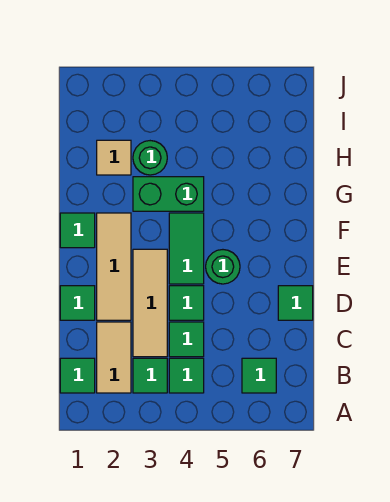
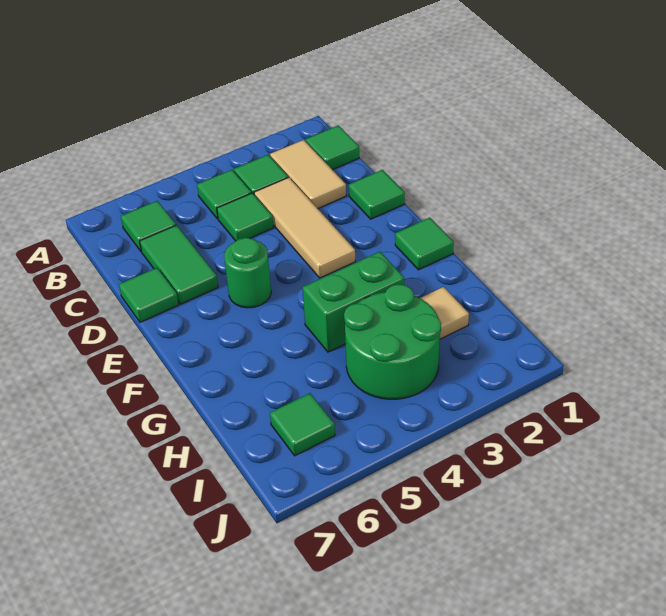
tan tile D2:F2 level 1 -> none
green tile D4 level 1 -> green tile I6 level 1
green tile E4:F4 level 1 -> green tile C6:D6 level 1
green round brick H3 level 1 -> green round brick H3:I4 level 1

